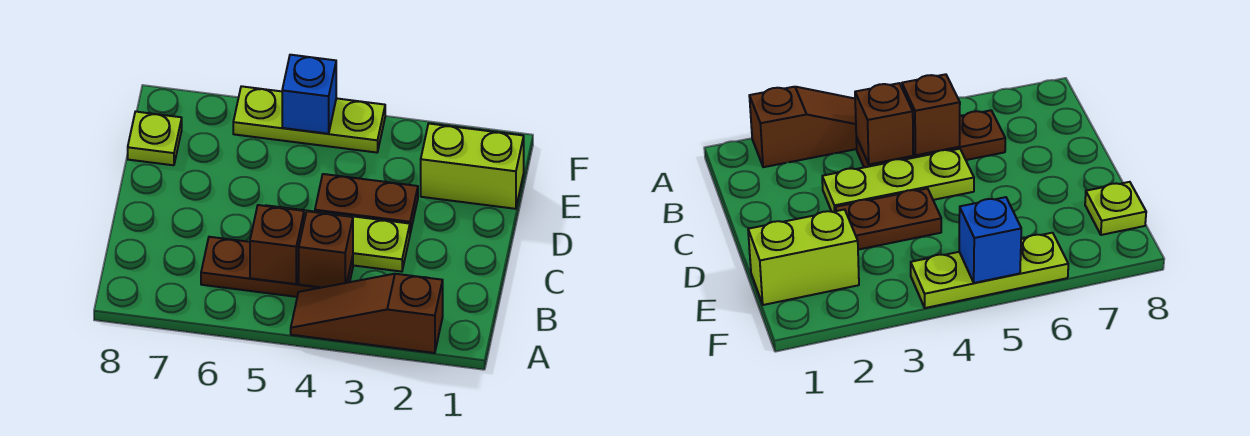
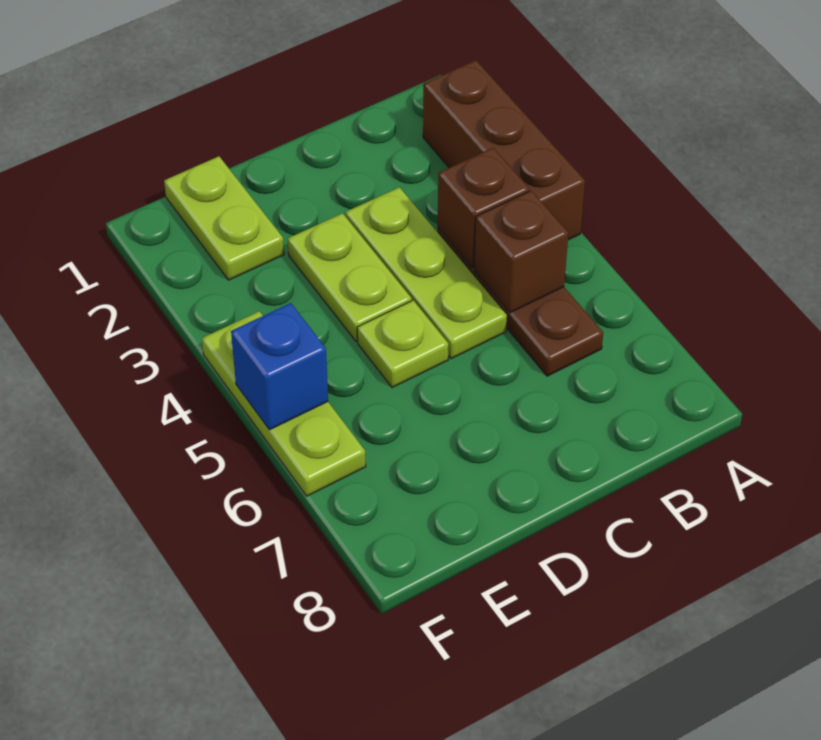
brown slope A2:A4 level 1 top 2 -> brown brick A2:A4 level 1
brown plate D3:D4 level 1 -> lime plate D3:D4 level 1
lime brick E1:E2 level 1 -> lime plate E1:E2 level 1
lime plate E8 level 1 -> lime plate D5 level 1

